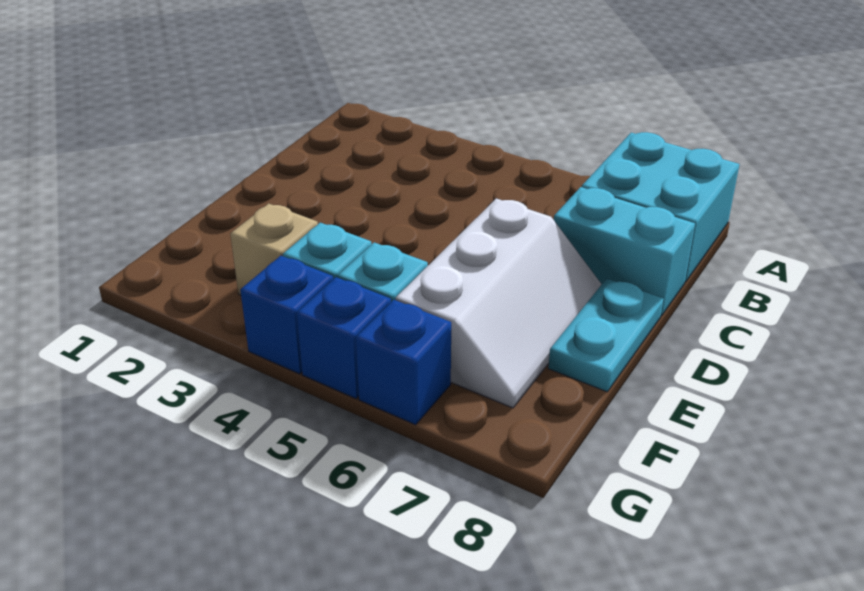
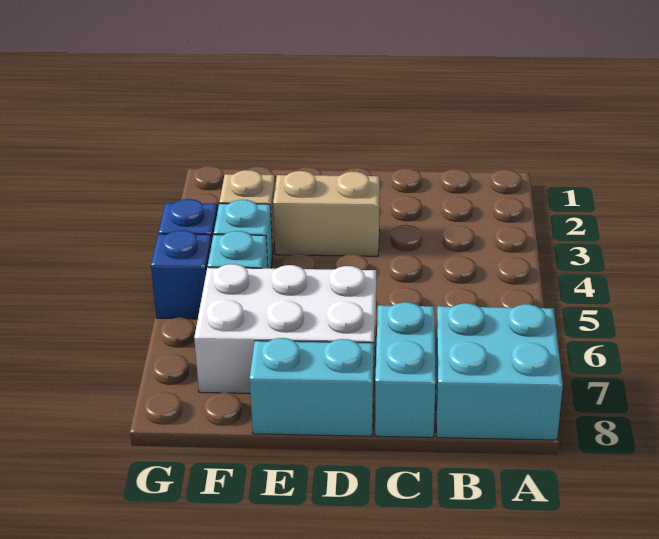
none -> tan brick D3:E3 level 1
white slope D6:F7 level 1 top 6 -> white brick D6:F7 level 1
cyan plate D8:E8 level 1 -> cyan brick D8:E8 level 1
blue brick G6 level 1 -> none

